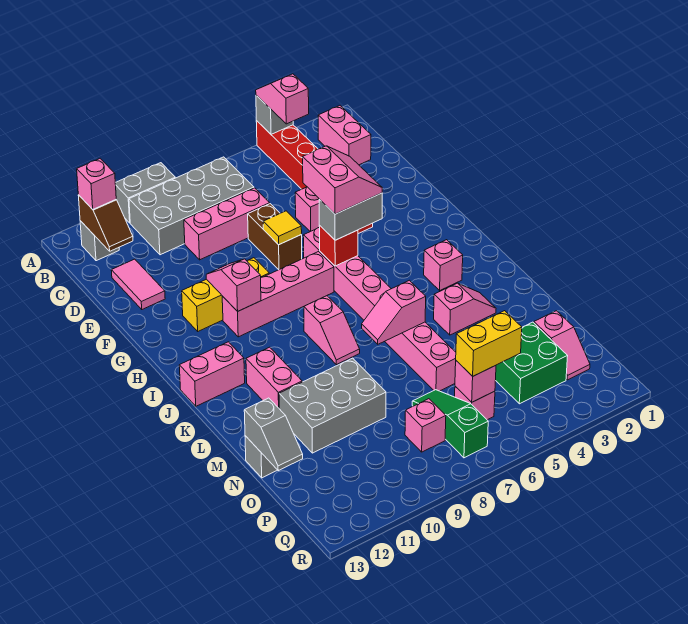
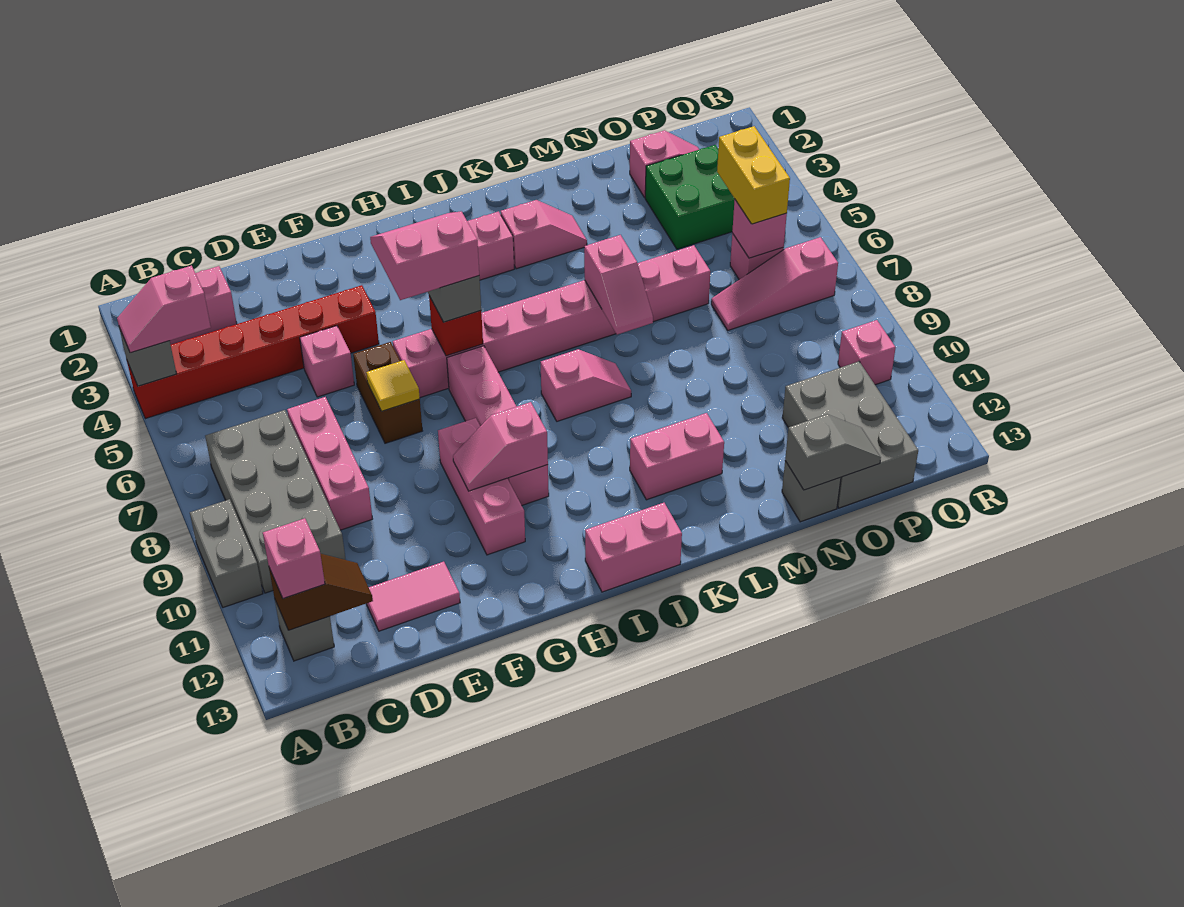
brown brick E7:F7 level 1 -> brown brick F6:F7 level 1
yellow brick G9:G11 level 1 -> pink brick G9:G11 level 1
pink brick J12:J13 level 1 -> pink brick I13:J13 level 1
pink slope L3:L4 level 1 top 4 -> pink slope K3:L3 level 1 top K
grey brick M9:N11 level 1 -> grey brick O11:P13 level 1
green slope O7:Q7 level 1 top Q -> pink slope O7:Q7 level 1 top Q
pink brick P8 level 1 -> pink brick Q10 level 1

